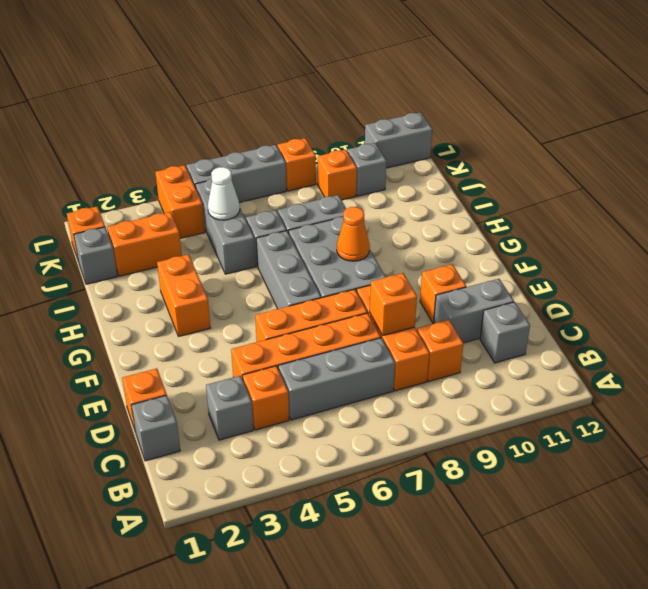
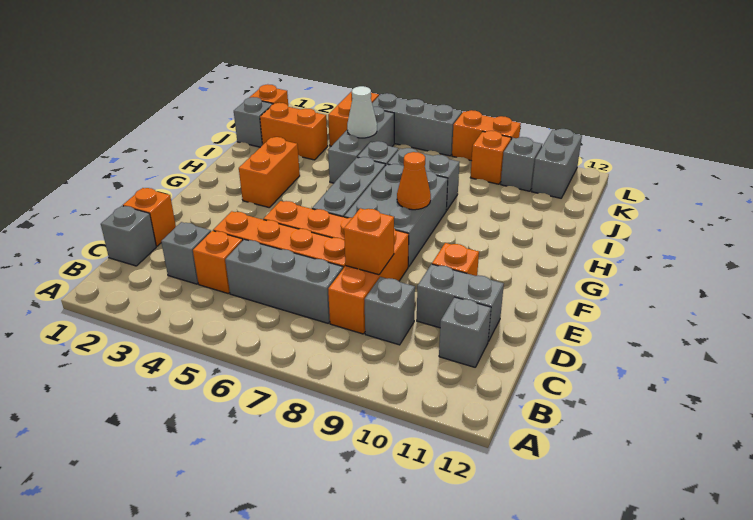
orange brick C9 level 1 -> grey brick C9 level 1
orange brick L8 level 1 -> orange brick L8:L9 level 1
grey brick L11:L12 level 1 -> grey brick K11:L11 level 1

